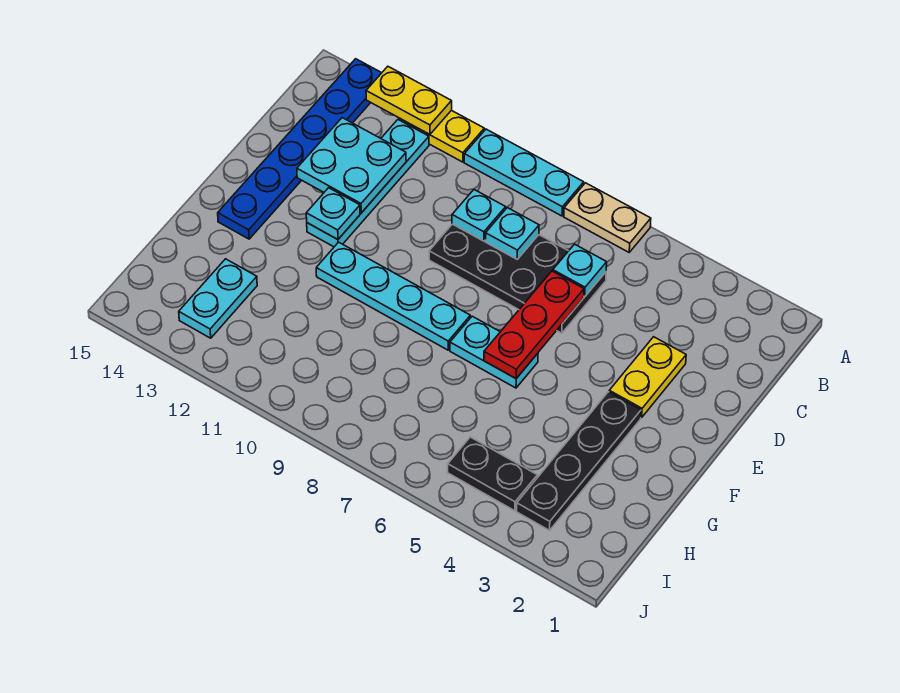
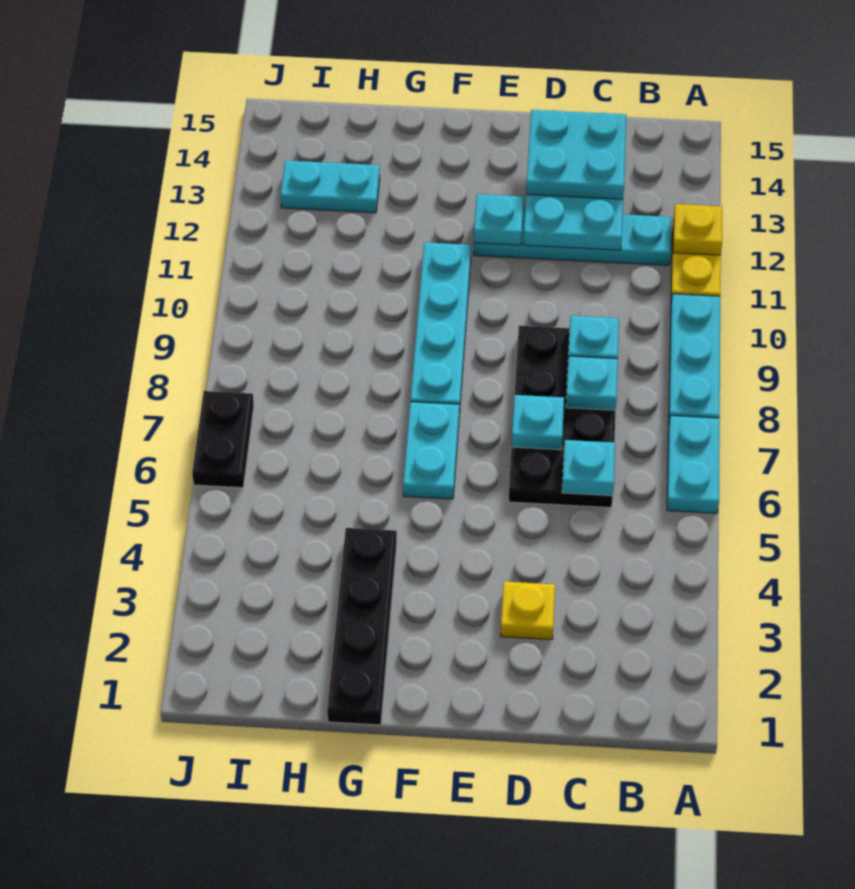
tan plate A6:A7 level 1 -> cyan plate A6:A7 level 1
yellow plate A12:A13 level 2 -> yellow plate A12 level 2
blue plate A14:F14 level 1 -> none
none -> cyan plate C13:D14 level 3
yellow plate D3:E3 level 1 -> yellow plate D3 level 1
red plate D6:F6 level 2 -> none
none -> cyan plate D7 level 2
black plate F3:I3 level 1 -> black plate G1:G4 level 1
black plate I4:I5 level 1 -> black plate J6:J7 level 1

